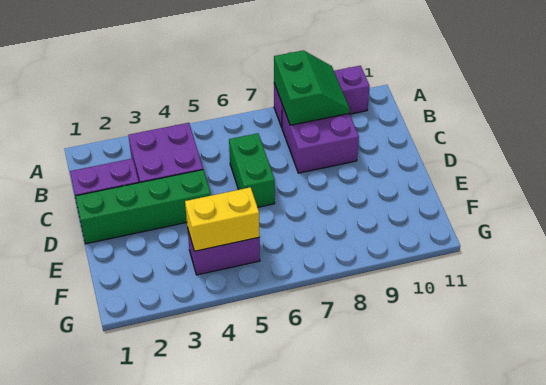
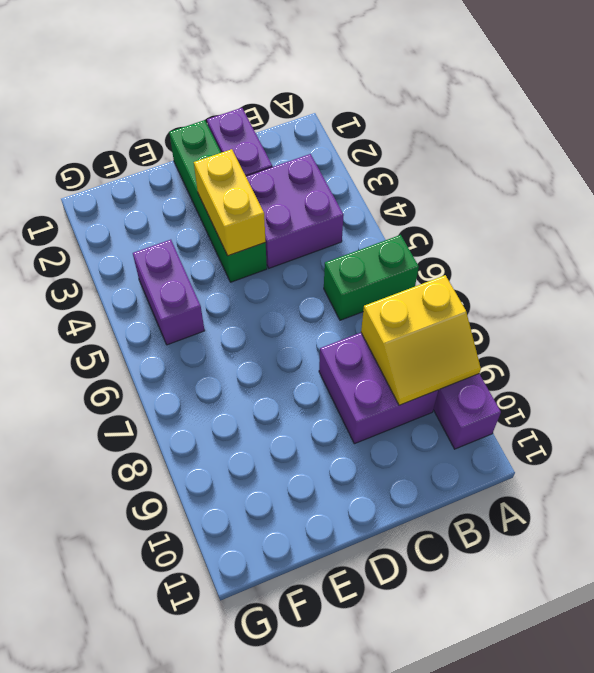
green slope A8:B9 level 2 top 8 -> yellow slope A8:B9 level 2 top 8
green brick C6:D6 level 1 -> green brick A6:B6 level 1
yellow brick F4:F5 level 2 -> yellow brick D3:D4 level 2

